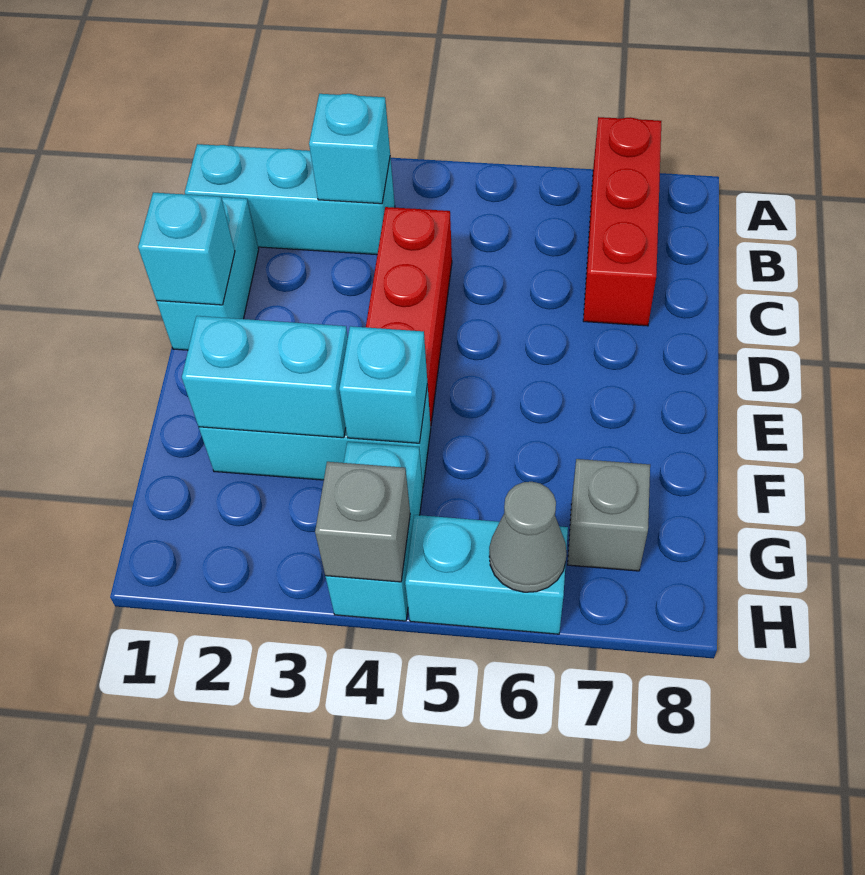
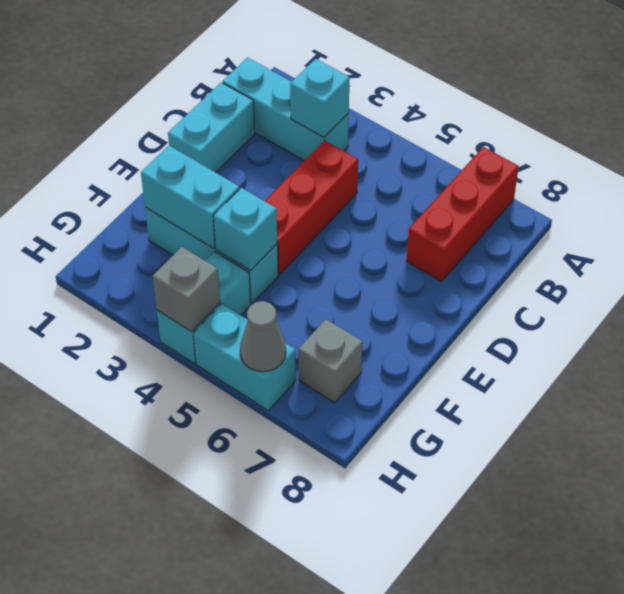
cyan brick D1 level 2 -> none

